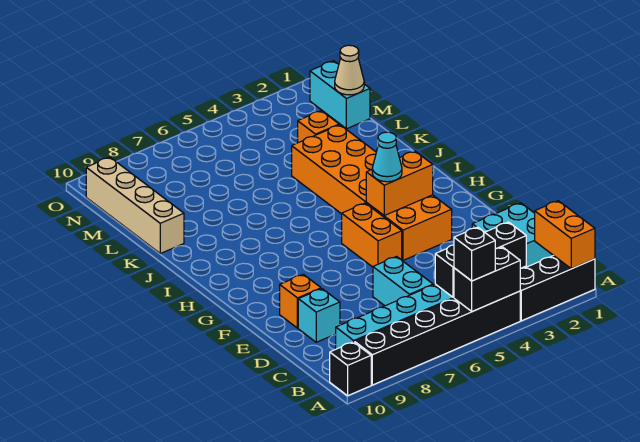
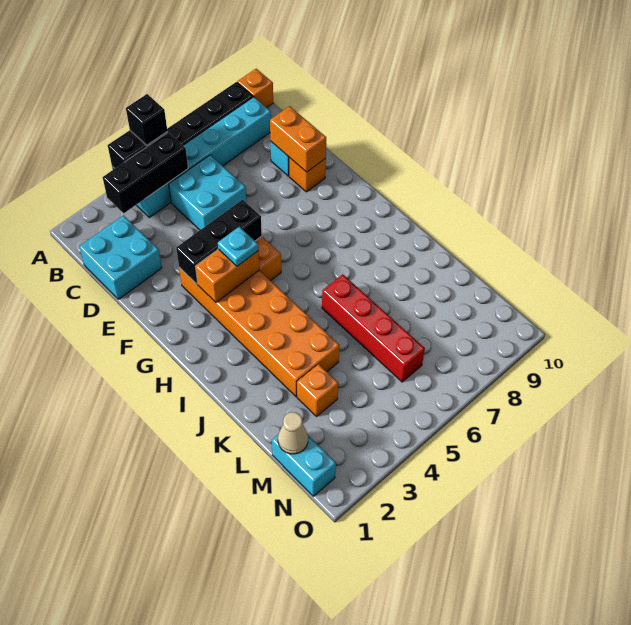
black brick A1:A3 level 1 -> black brick F3:F5 level 2
orange brick A1:B1 level 2 -> orange brick D9:E9 level 2
black brick A10 level 1 -> orange brick A10 level 1
cyan brick C6:D6 level 1 -> cyan brick C5:D6 level 1
cyan cone G4 level 3 -> cyan plate G4 level 3
none -> red brick J6:M6 level 1
tan brick K10:N10 level 1 -> none

